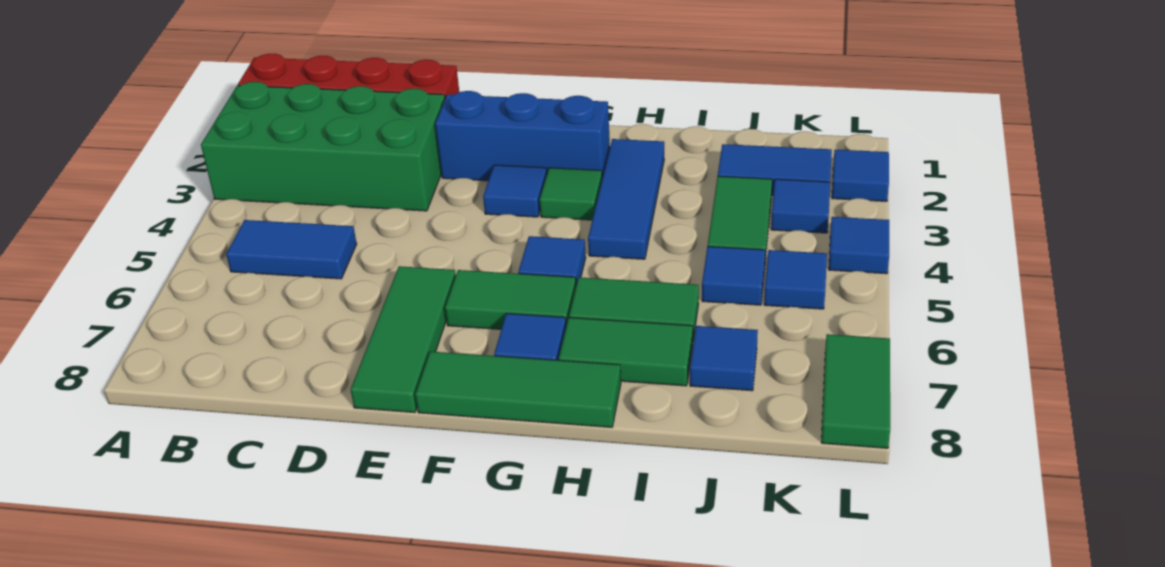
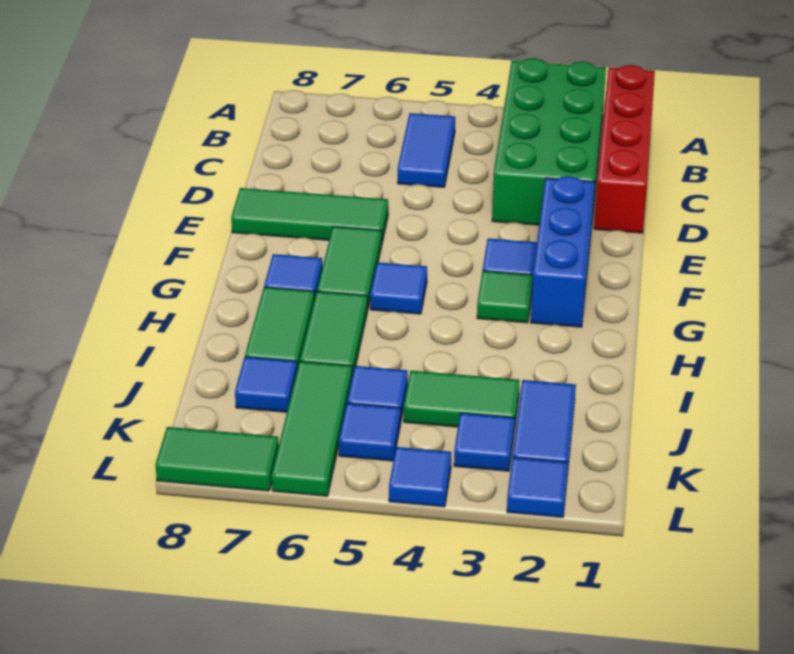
green tile F8:H8 level 1 -> green tile J6:L6 level 1
blue tile H2:H4 level 1 -> none

